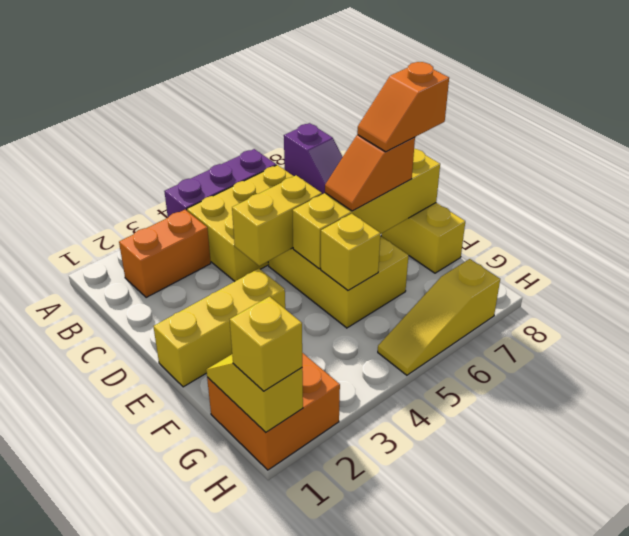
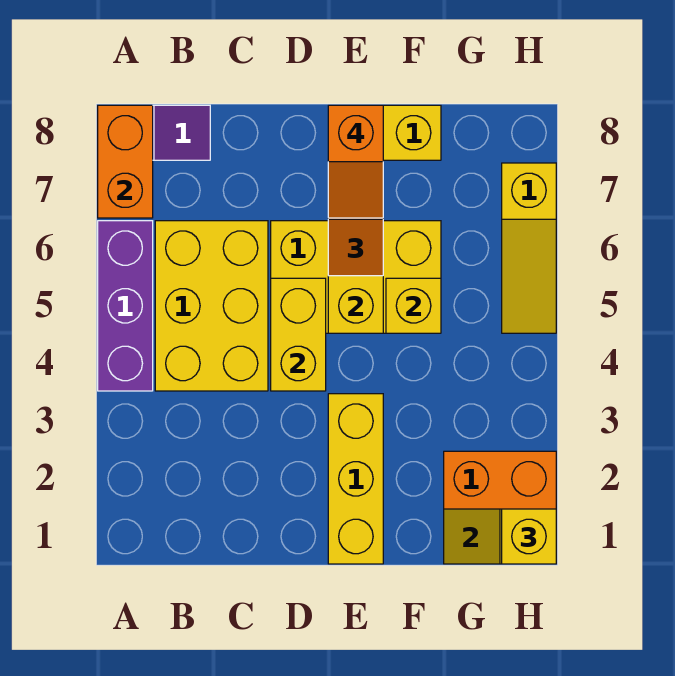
orange brick B2:B3 level 1 -> orange brick A7:A8 level 2

